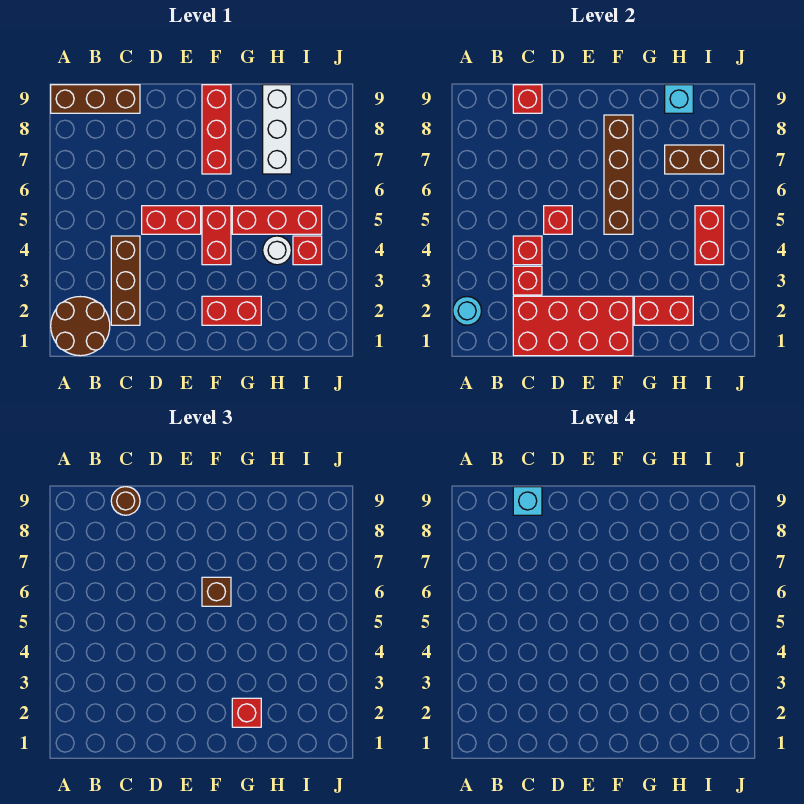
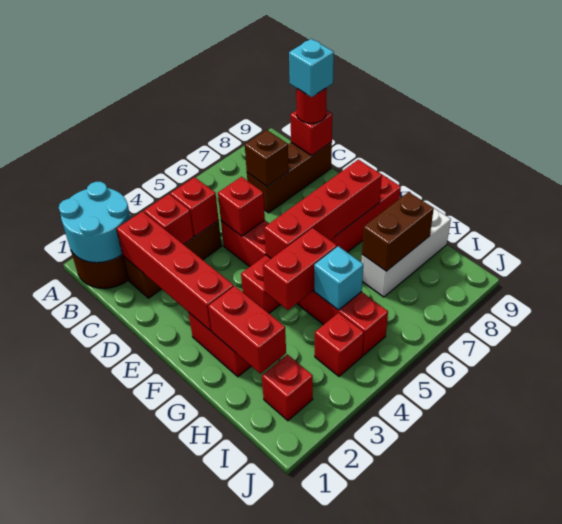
cyan round brick A2 level 2 -> cyan round brick A1:B2 level 2
brown brick A9:C9 level 1 -> brown brick C7:C9 level 1
red brick C1:F2 level 2 -> red brick C2:F2 level 2
brown round brick C9 level 3 -> red round brick C9 level 3
brown brick F5:F8 level 2 -> red brick F5:F8 level 2
brown brick F6 level 3 -> brown brick C7 level 2
red brick G2 level 3 -> red brick I2 level 1
white round brick H4 level 1 -> none
brown brick H7:I7 level 2 -> brown brick H7:H8 level 2
cyan brick H9 level 2 -> cyan brick H5 level 2
red brick I4:I5 level 2 -> red brick G4:G5 level 2

